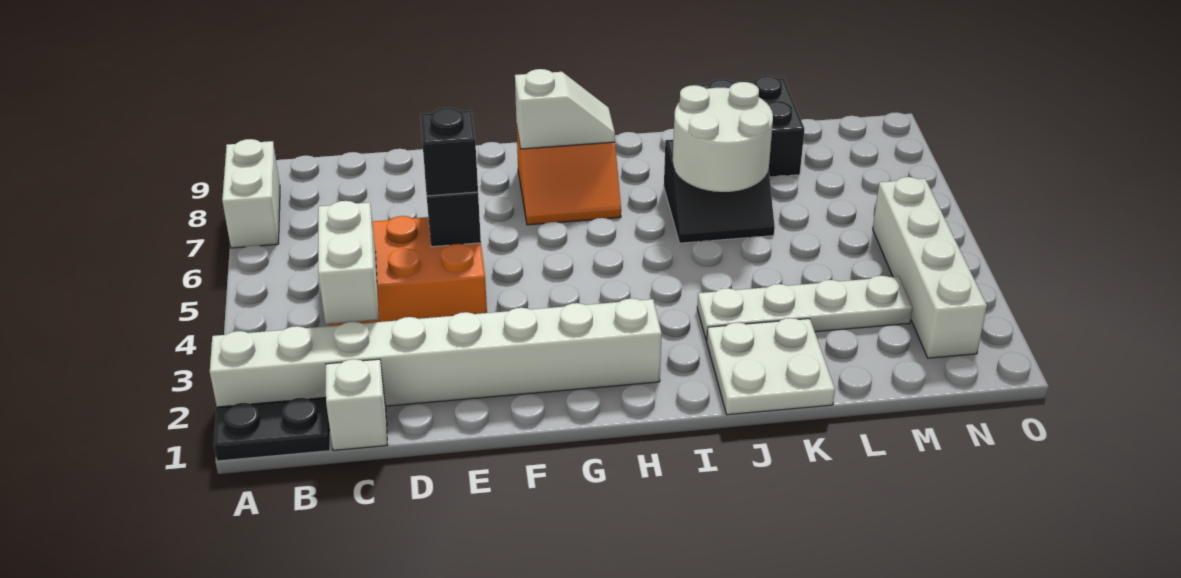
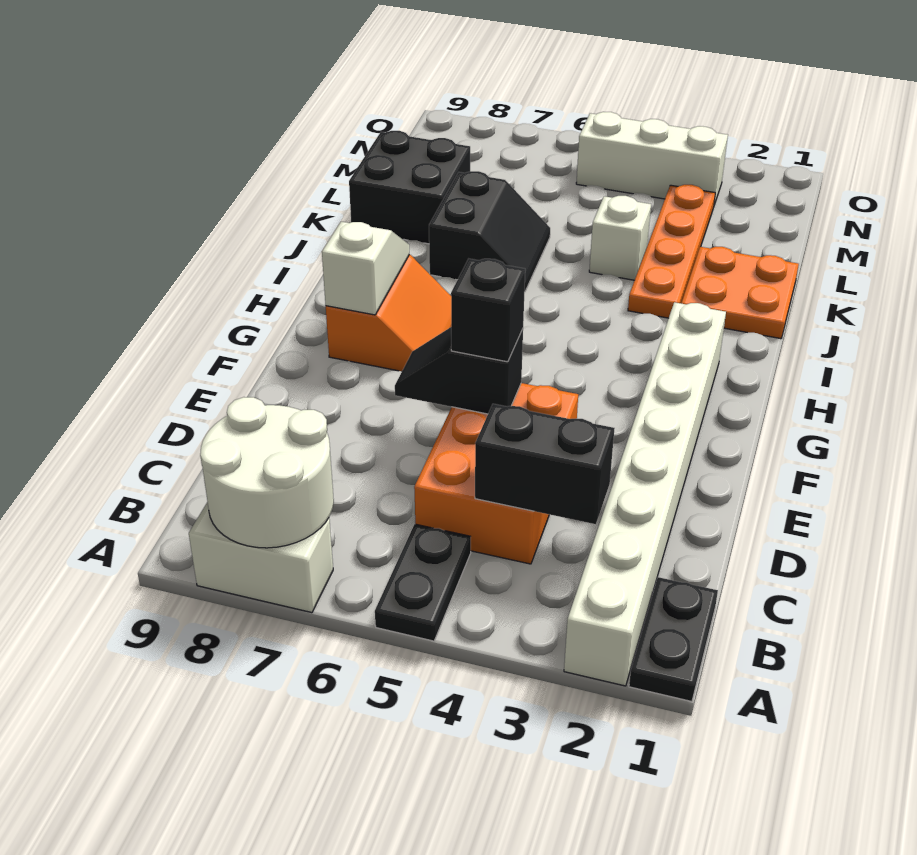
none -> black plate A5:B5 level 1
white brick C1 level 1 -> white brick K4 level 1
white brick C3:C4 level 2 -> black brick C3:C4 level 2
white plate J1:K2 level 1 -> orange plate J1:K2 level 1
white plate J3:M3 level 1 -> orange plate J3:M3 level 1
white round brick J6:K7 level 2 -> white round brick A7:B8 level 2
white brick N2:N5 level 1 -> white brick N3:N5 level 1

